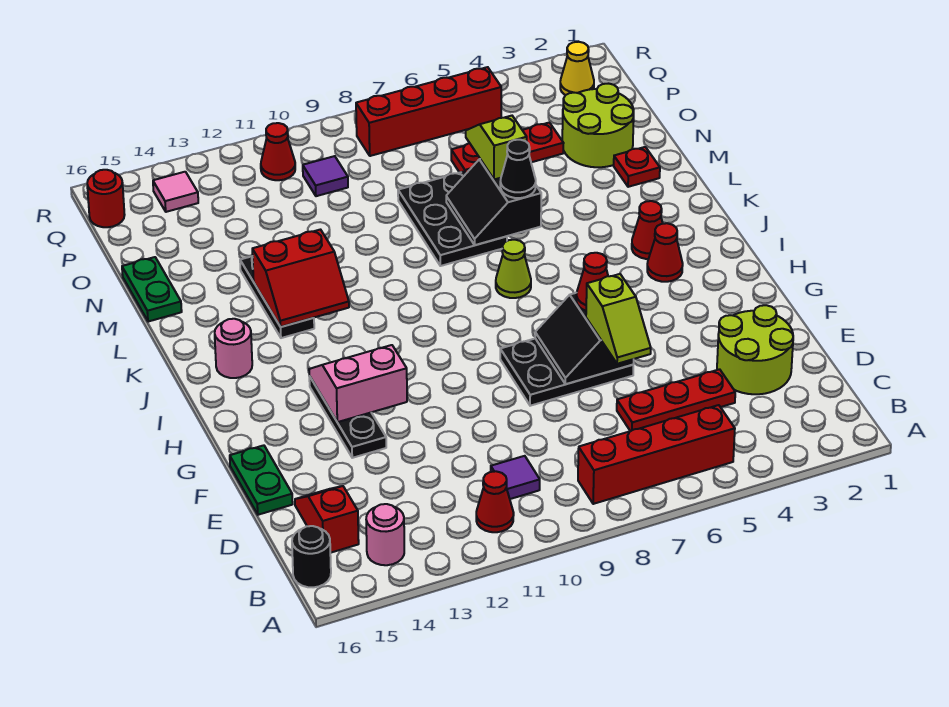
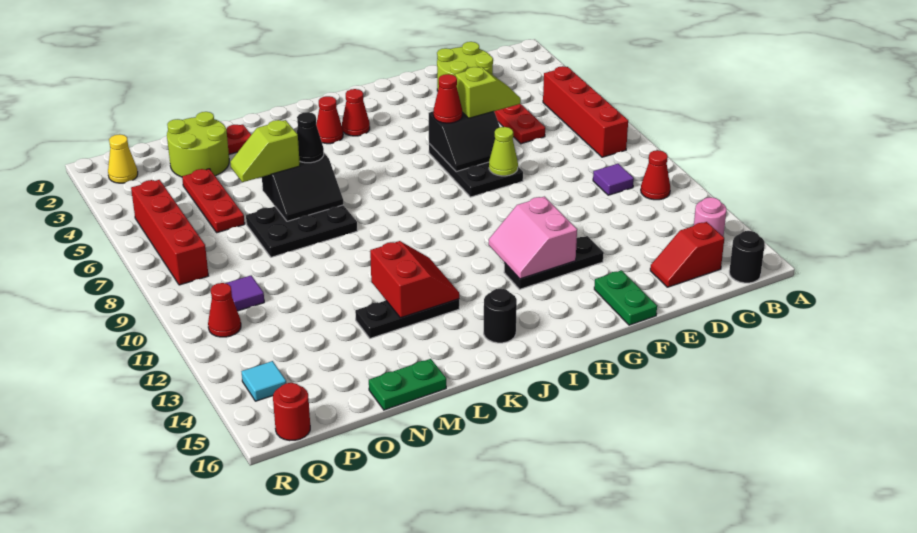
green plate E16:F16 level 1 -> green plate F15:F16 level 1
lime cone J7 level 1 -> lime cone F8 level 2
pink round brick J15 level 1 -> black round brick J15 level 1
pink tile Q14 level 1 -> cyan tile Q14 level 1

